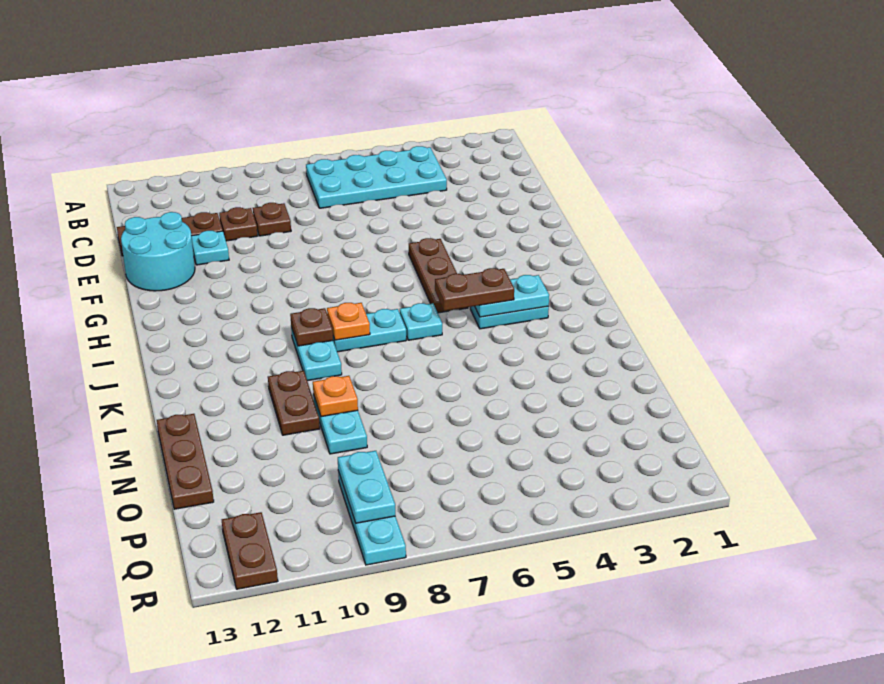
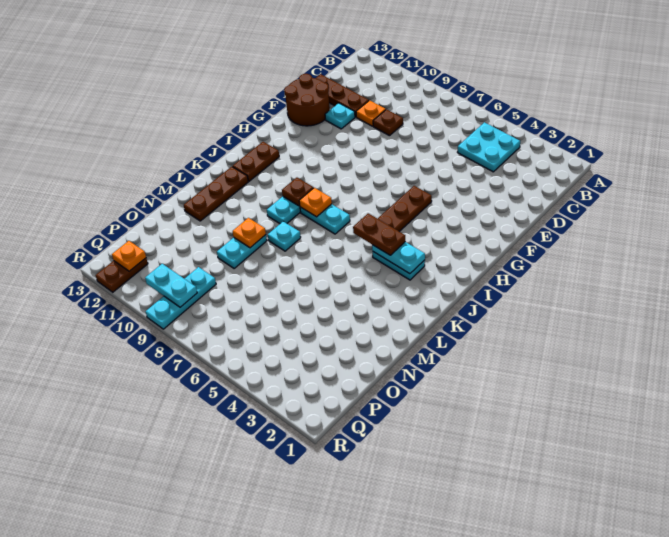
cyan plate B4:C7 level 1 -> cyan plate B4:C5 level 1
brown plate D10 level 1 -> orange plate D10 level 1
cyan round brick E12:F13 level 1 -> brown round brick E12:F13 level 1
cyan plate J6 level 1 -> cyan plate L8 level 1
brown plate L10:M10 level 1 -> brown plate I12:J12 level 1
brown plate M13:O13 level 1 -> brown plate K12:M12 level 1
cyan plate P9:Q9 level 2 -> cyan plate Q9:Q10 level 2
none -> orange plate Q12 level 2

